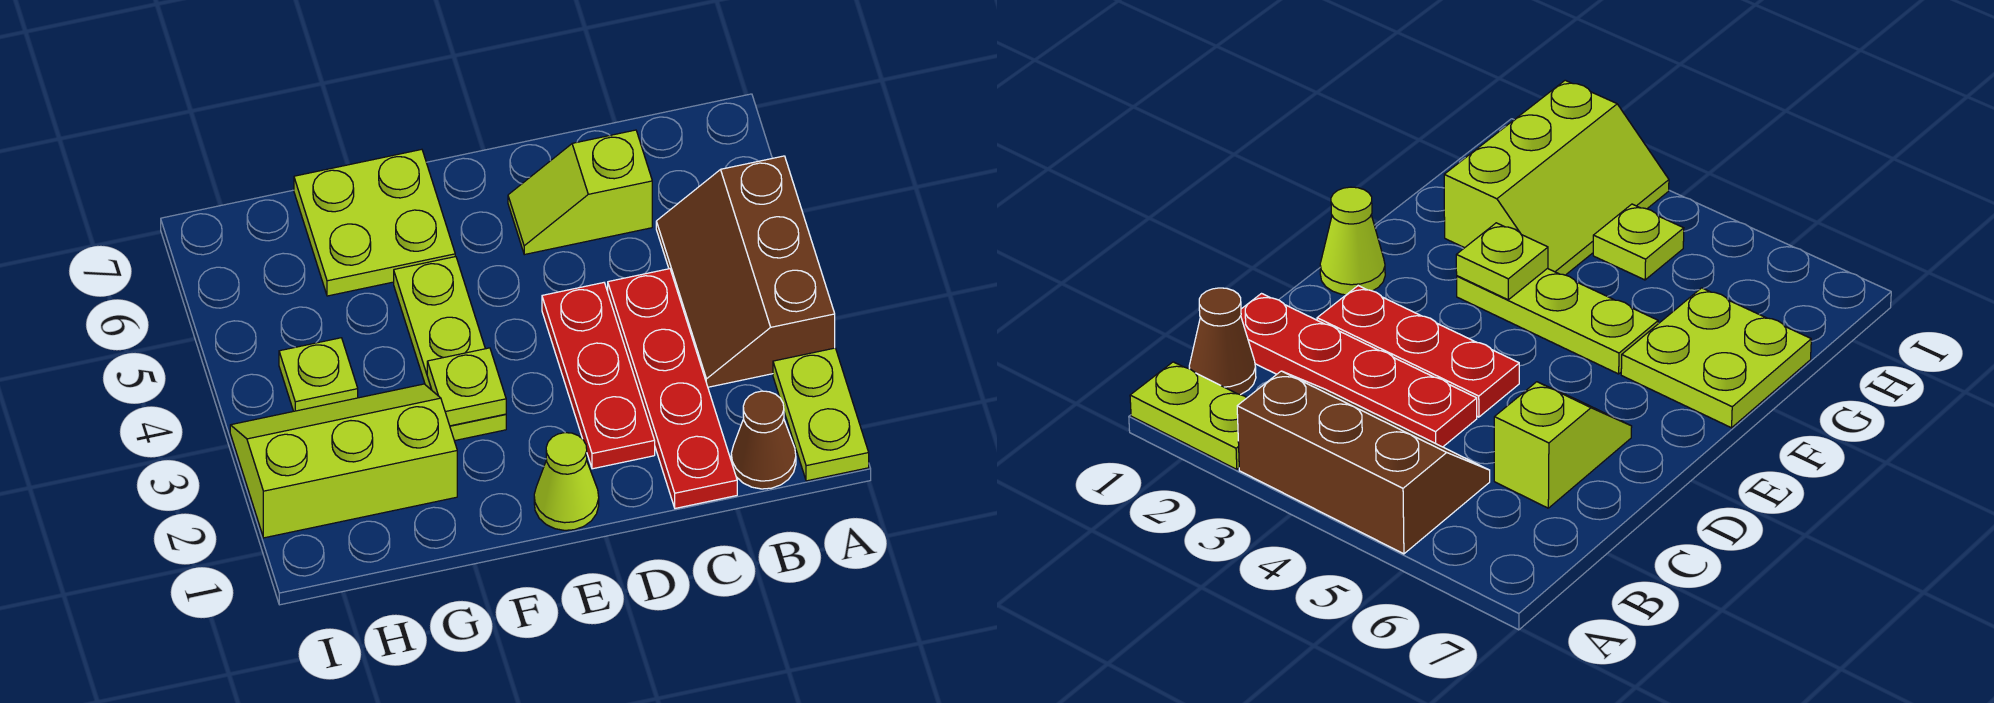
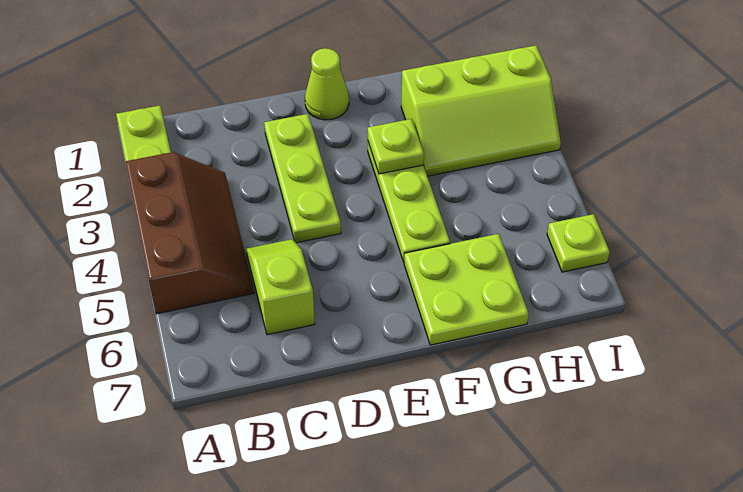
brown cone B1 level 1 -> none
red plate C1:C4 level 1 -> none
lime slope C6:D6 level 1 top C -> lime slope C5:C6 level 1 top 6
red plate D2:D4 level 1 -> lime plate D2:D4 level 1
lime plate H4 level 1 -> lime plate I6 level 1

